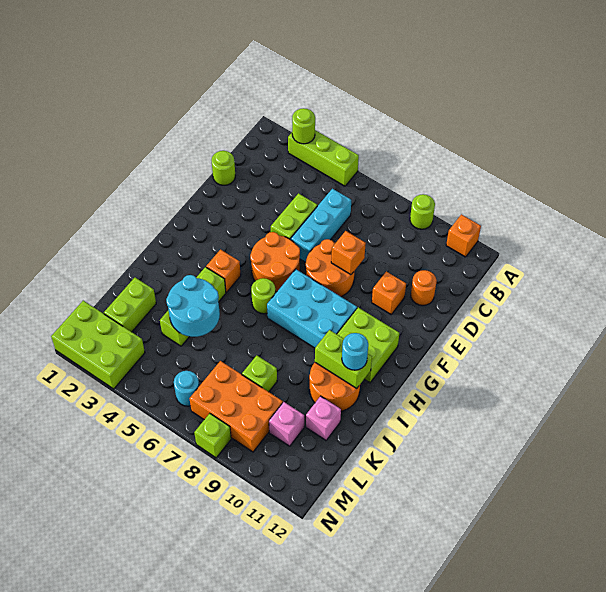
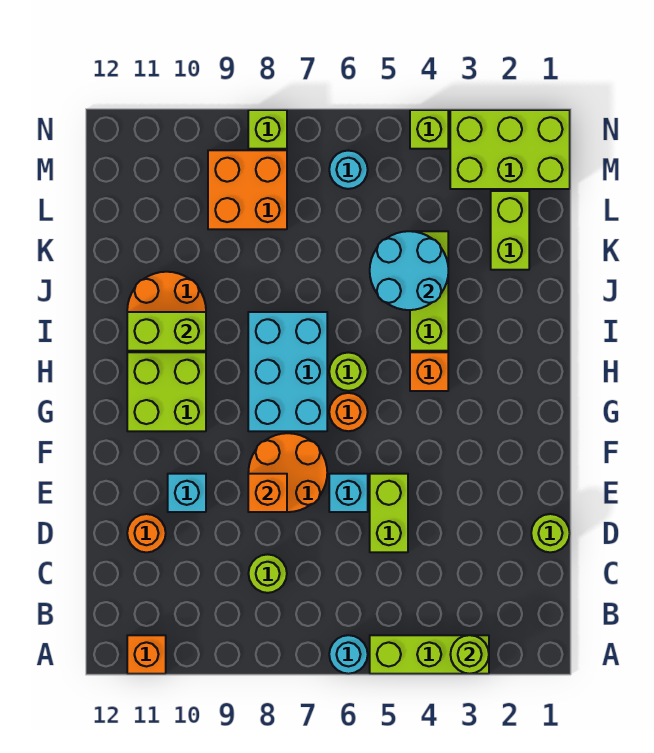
lime round brick A9 level 1 -> lime round brick C8 level 1
cyan brick C6:E6 level 1 -> cyan brick E6 level 1
orange brick E10 level 1 -> cyan brick E10 level 1
orange round brick F5:G6 level 1 -> orange round brick G6 level 1
cyan brick G7:H9 level 1 -> cyan brick G7:I8 level 1
cyan round brick I11 level 3 -> cyan round brick A6 level 1
lime brick K8 level 1 -> lime brick N4 level 1
pink brick K11 level 1 -> none
orange brick L7:M9 level 1 -> orange brick L8:M9 level 1
pink brick L10 level 1 -> none

